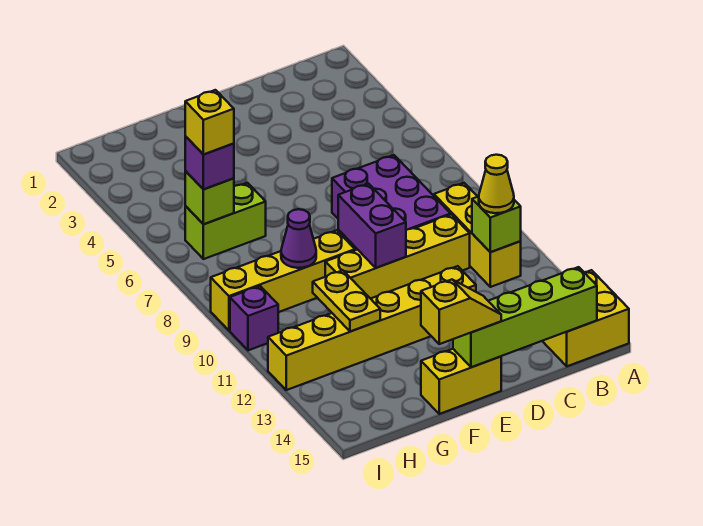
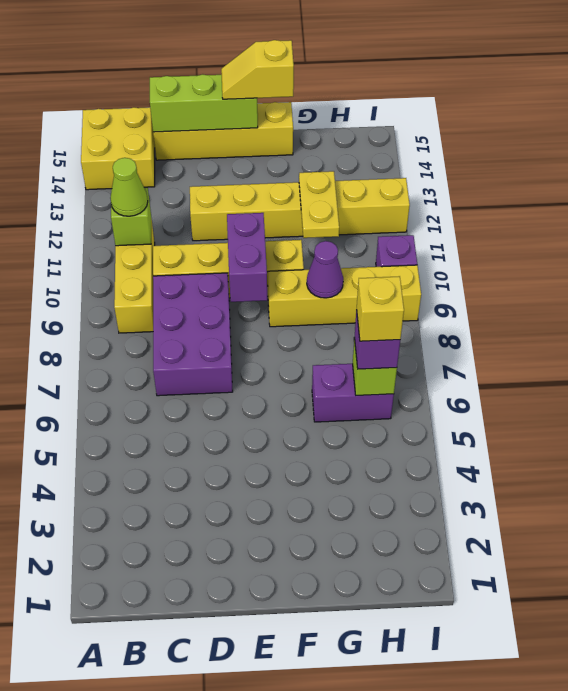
yellow cone B11 level 3 -> lime cone B11 level 3
lime brick B15:E15 level 2 -> lime brick C15:E15 level 2
yellow brick E15:F15 level 1 -> yellow brick C15:F15 level 1
lime brick G6:H6 level 1 -> purple brick G6:H6 level 1

